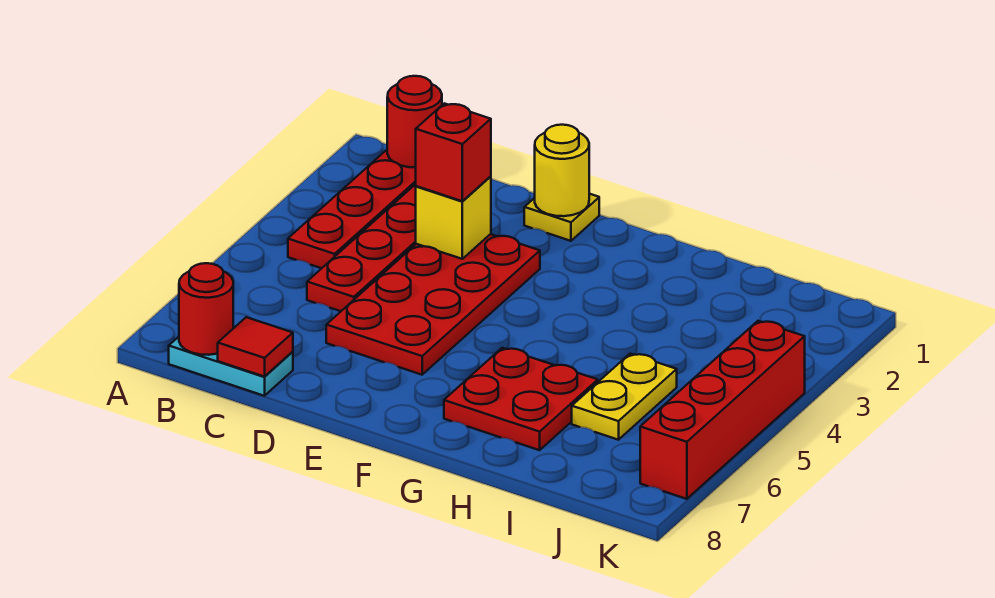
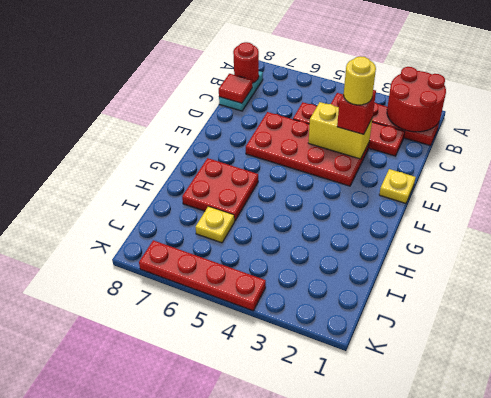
red round brick B1 level 2 -> red round brick A1:B2 level 2
yellow brick D3 level 2 -> yellow brick D3:D4 level 2
yellow round brick E1 level 2 -> yellow round brick D3 level 4
yellow plate I5:I6 level 1 -> yellow plate I6 level 1
red brick K4:K7 level 1 -> red plate K4:K7 level 1

